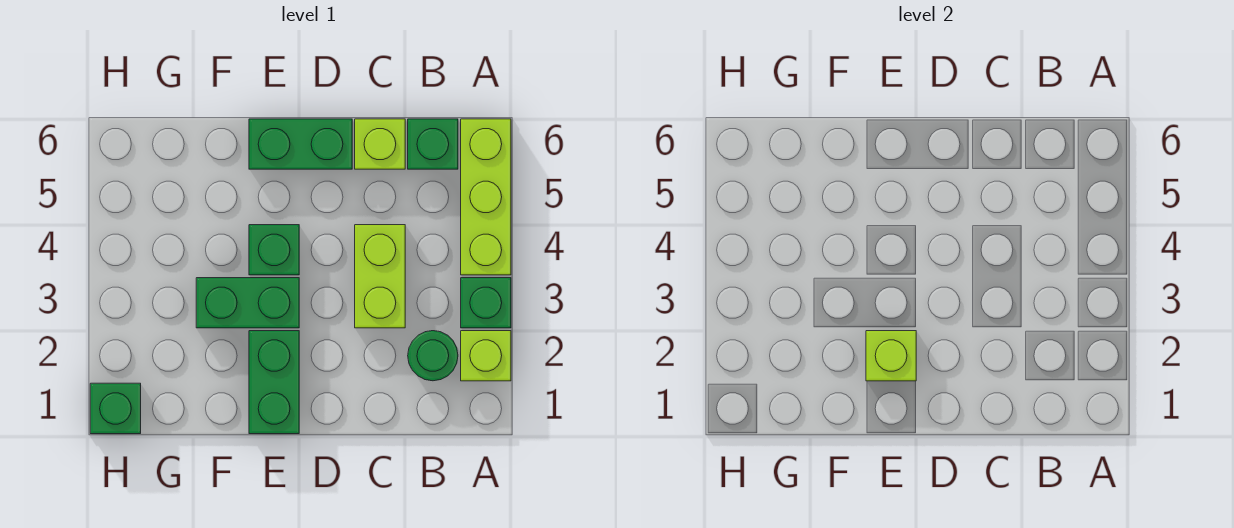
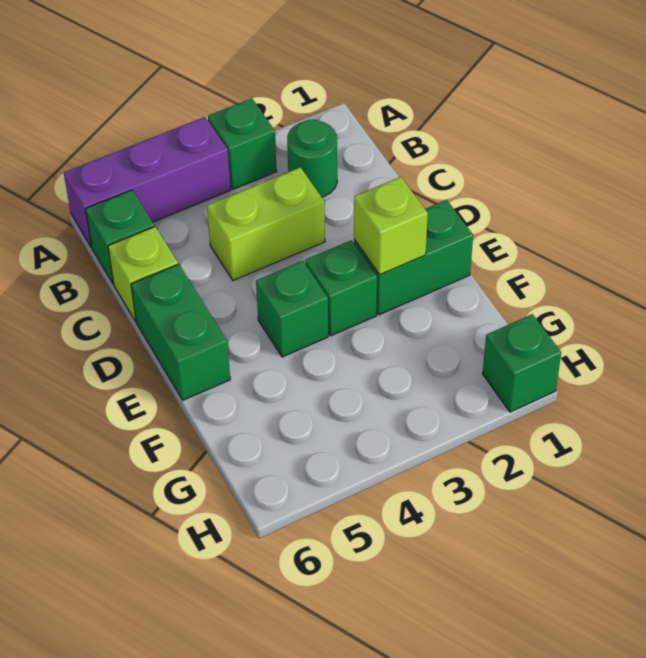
lime brick A2 level 1 -> none
lime brick A4:A6 level 1 -> purple brick A4:A6 level 1
green brick E3:F3 level 1 -> green brick E3 level 1

